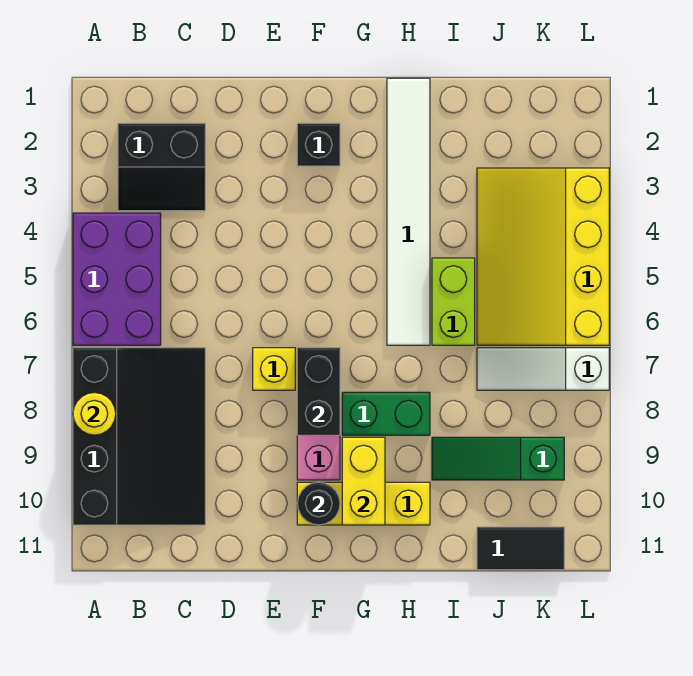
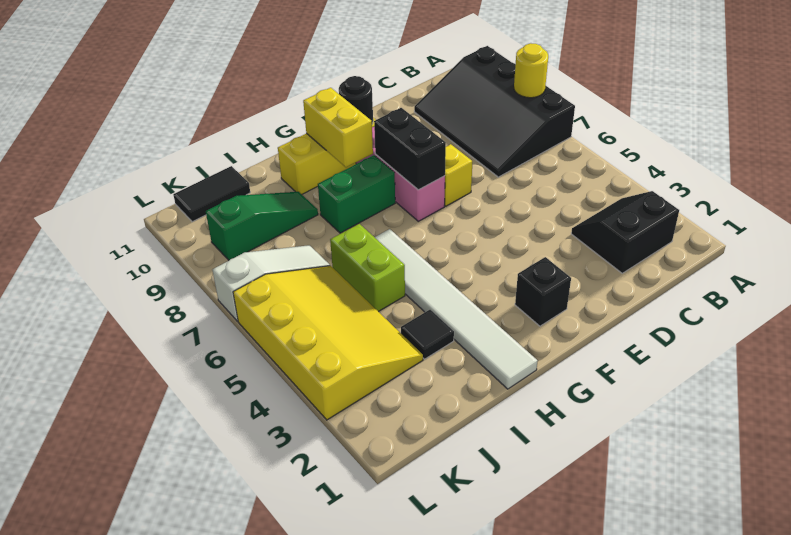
purple brick A4:B6 level 1 -> none
none -> black tile I3 level 1

